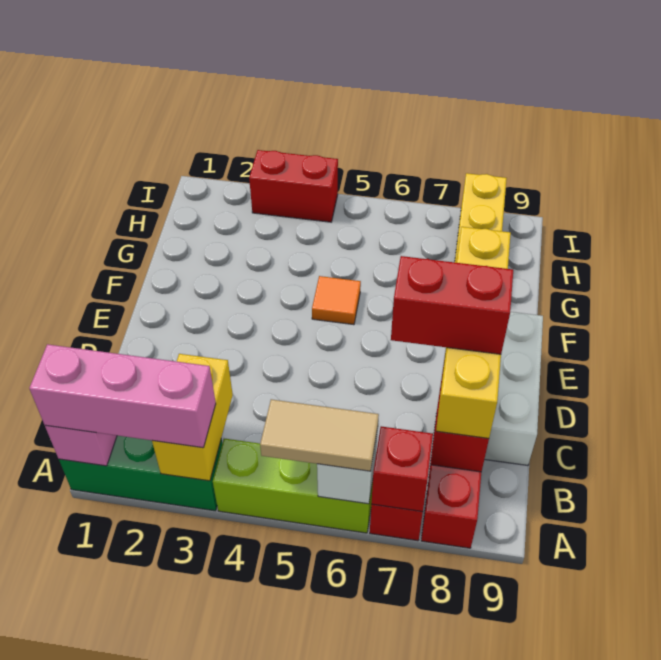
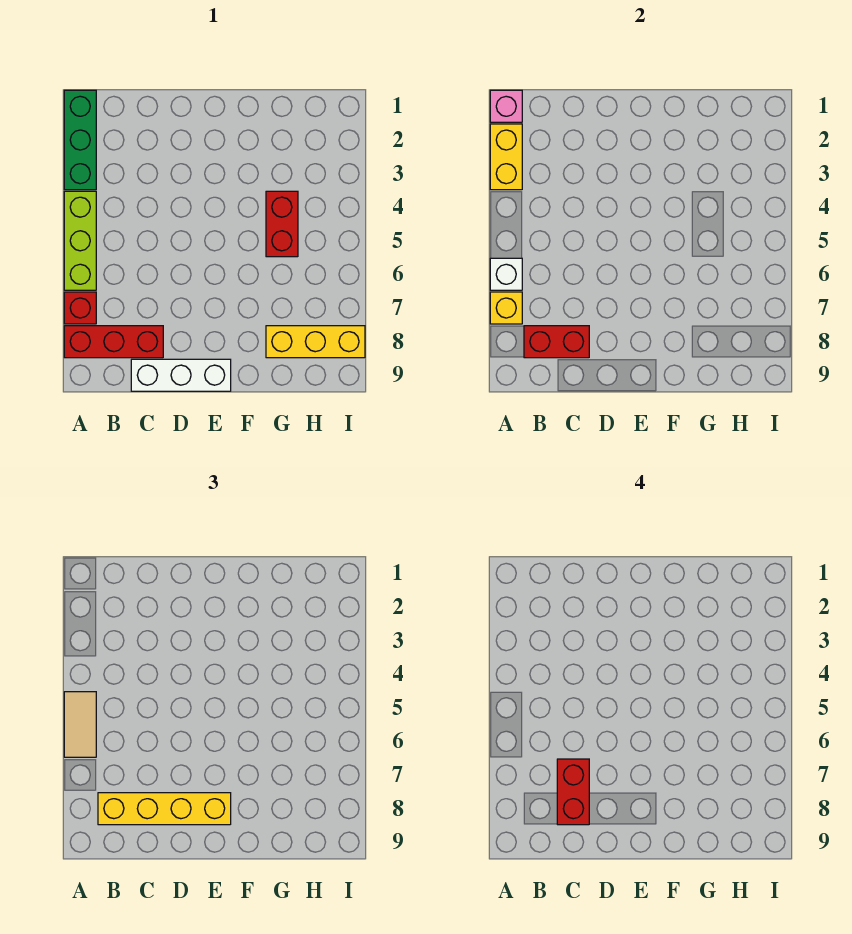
pink brick A1:A3 level 3 -> none
yellow brick A3:B3 level 2 -> yellow brick A2:A3 level 2
red brick A7 level 2 -> yellow brick A7 level 2
orange tile F5 level 1 -> none
red brick I3:I4 level 1 -> red brick G4:G5 level 1

